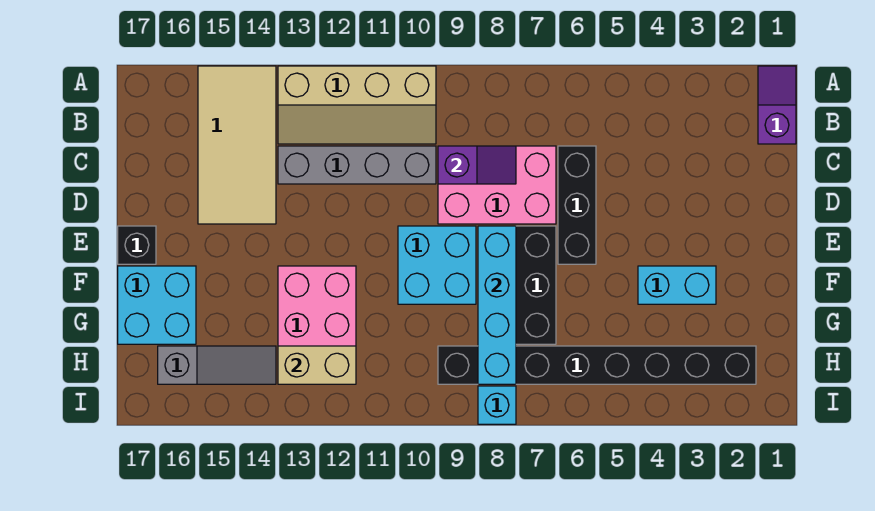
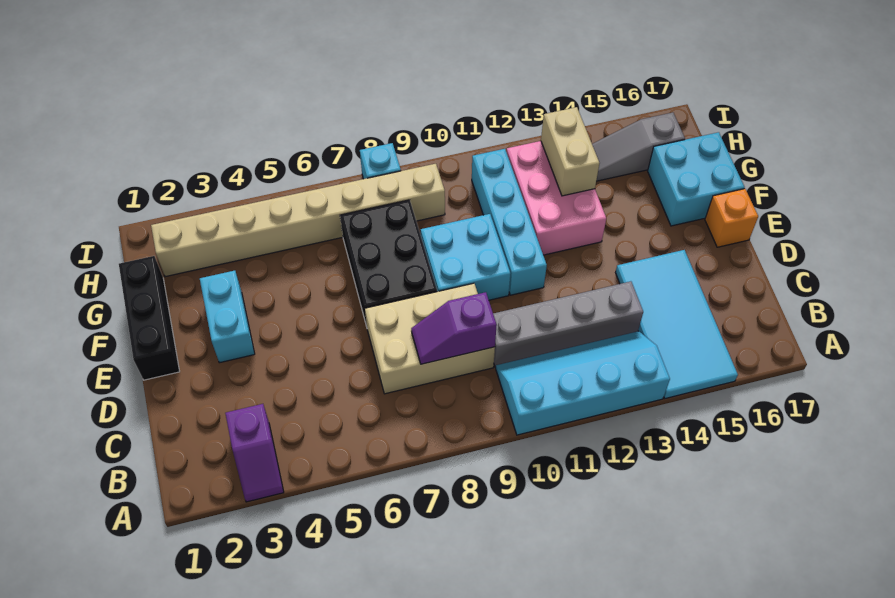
purple slope A1:B1 level 1 top B -> purple slope A3:B3 level 1 top B
tan slope A10:B13 level 1 top A -> cyan slope A10:B13 level 1 top A
tan tile A14:D15 level 1 -> cyan tile A14:D15 level 1
black brick C6:E6 level 1 -> black brick E1:G1 level 1
pink brick C7:D9 level 1 -> tan brick C7:D9 level 1
cyan brick E8:H8 level 2 -> cyan brick E11:H11 level 1
black brick E17 level 1 -> orange brick E17 level 1
cyan brick F3:F4 level 1 -> cyan brick E3:F3 level 1
black brick H2:H9 level 1 -> tan brick H2:H9 level 1
tan brick H12:H13 level 2 -> tan brick G13:H13 level 2

